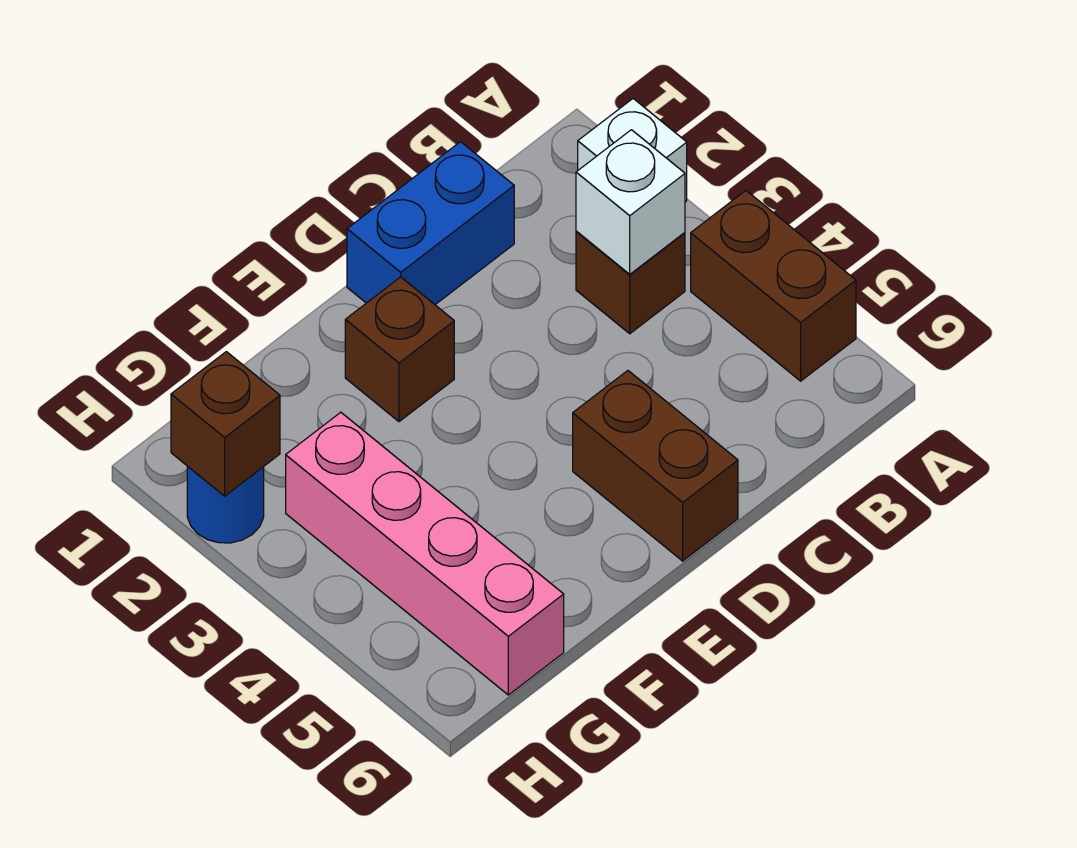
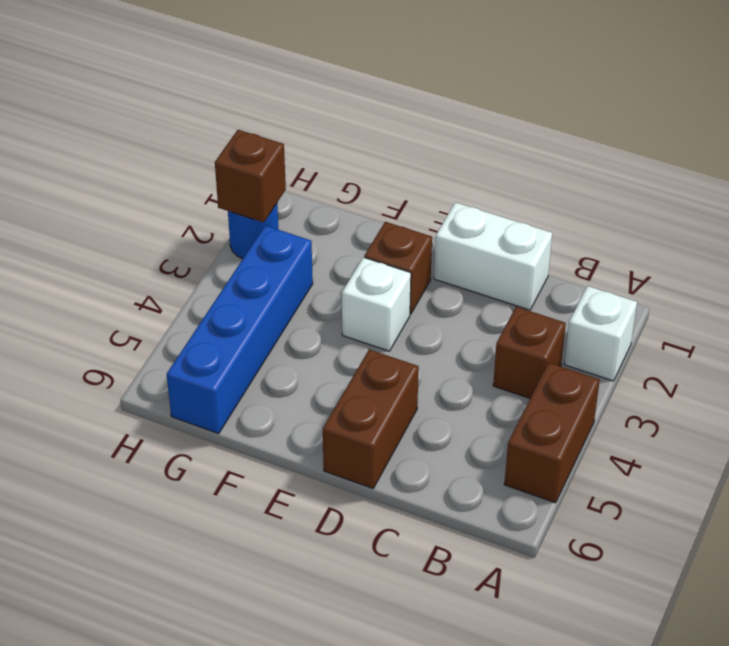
white brick B3 level 2 -> white brick E3 level 1
blue brick C1:D1 level 1 -> white brick C1:D1 level 1
pink brick G3:G6 level 1 -> blue brick G3:G6 level 1

